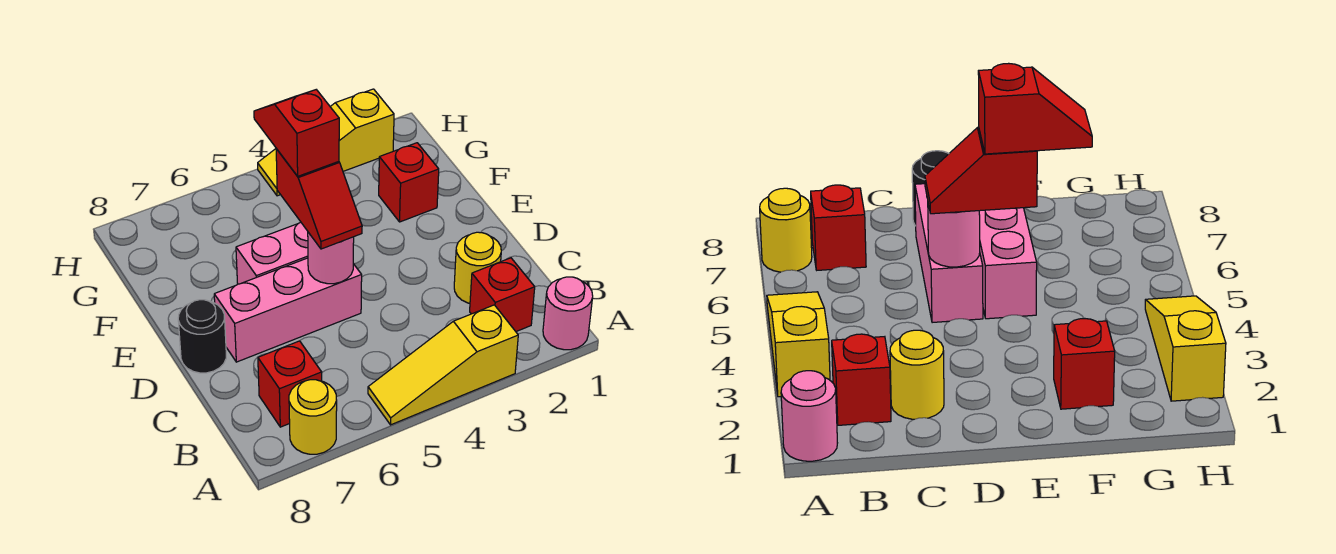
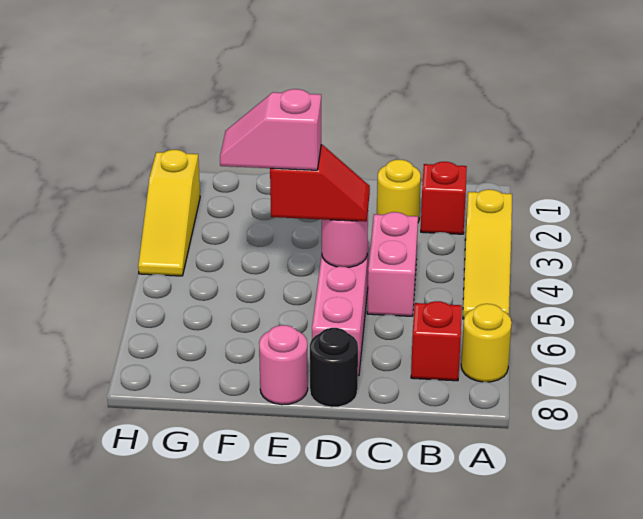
pink round brick A1 level 1 -> pink round brick E8 level 1
pink brick E5:E6 level 1 -> pink brick C4:C5 level 1
red slope E5:F5 level 4 top E -> pink slope E5:F5 level 4 top E
red brick F2 level 1 -> none

